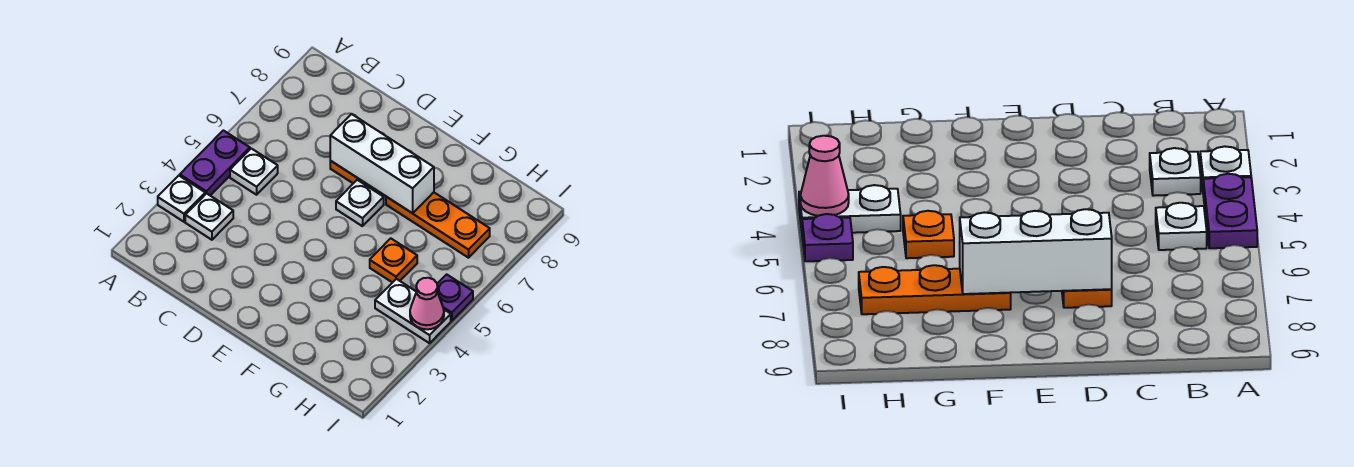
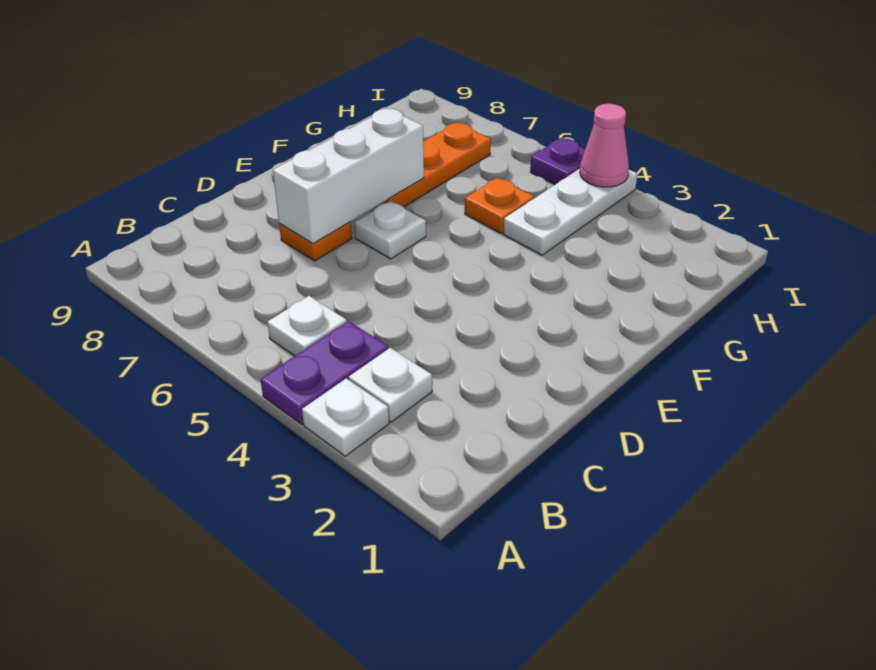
purple plate A4:A5 level 1 -> purple plate A4:B4 level 1
white plate H4:I4 level 1 -> white plate G4:I4 level 1

